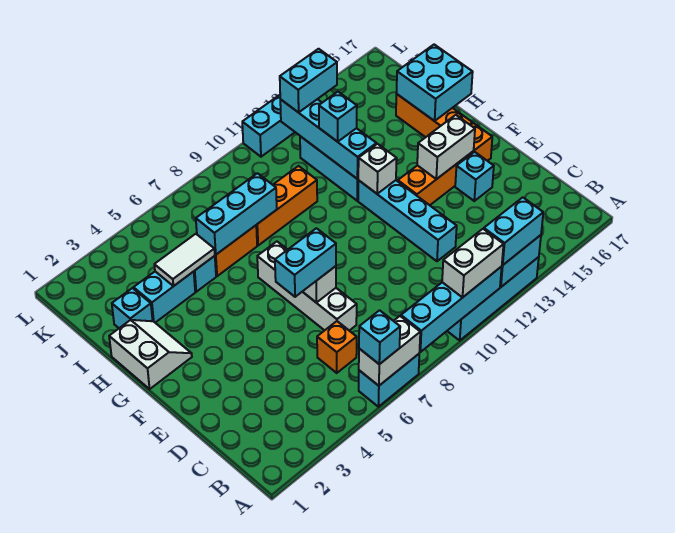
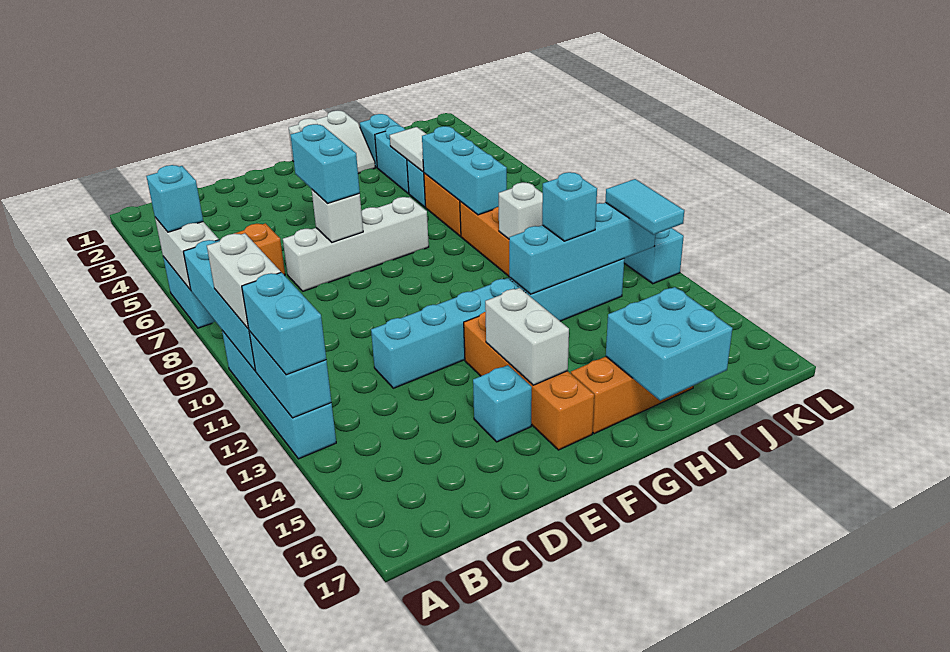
white brick G12 level 2 -> white brick I10 level 2
cyan brick K12:K13 level 3 -> cyan tile K12:K13 level 3

